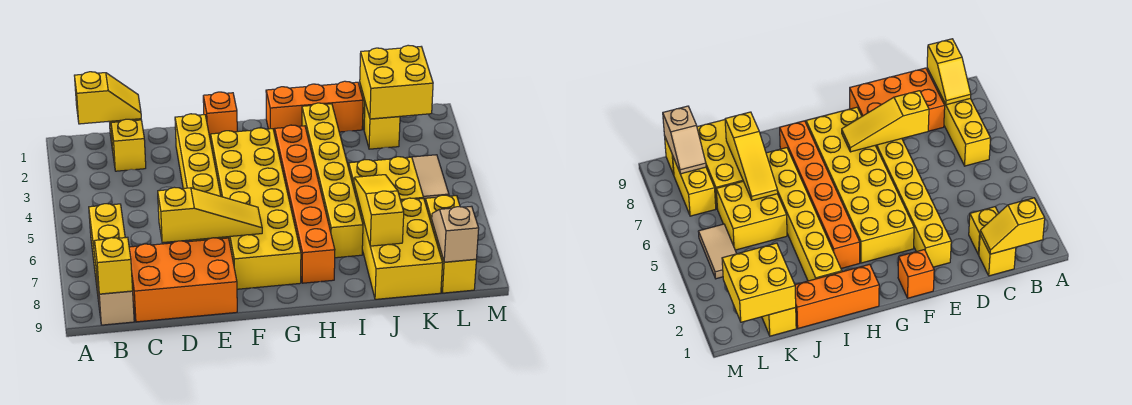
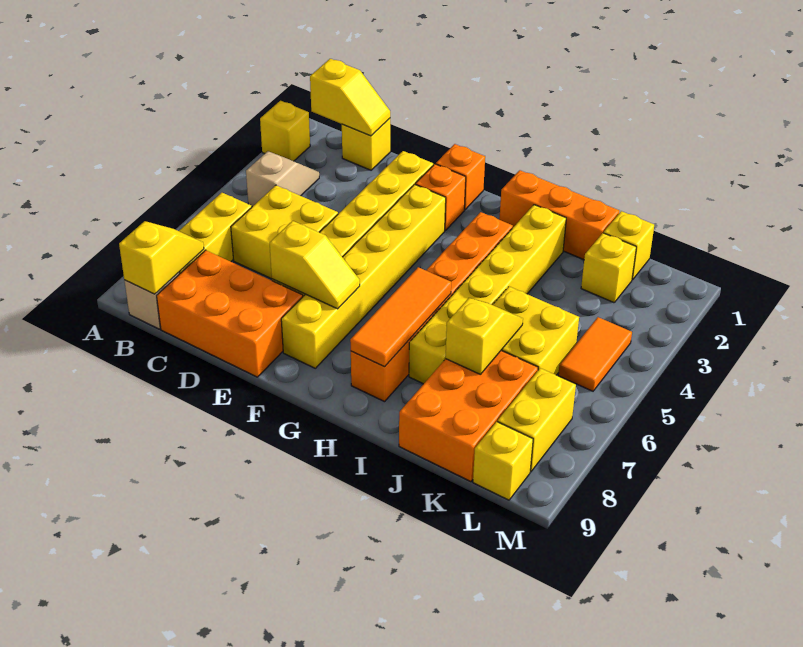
yellow brick C2 level 1 -> yellow brick A2 level 1
yellow slope D7:F7 level 2 top D -> yellow slope E7:F7 level 2 top E
none -> orange brick F2 level 1
yellow brick F3:G8 level 1 -> yellow brick F3:F8 level 1
none -> orange tile H6:H8 level 2
yellow slope J6:J8 level 2 top 8 -> yellow slope J6:J7 level 2 top 7
yellow brick J7:K9 level 1 -> orange brick J7:K9 level 1
yellow brick K1:L2 level 2 -> yellow brick C5:D6 level 1
tan tile L4:L5 level 1 -> orange tile L4:L5 level 1
tan slope L8:L9 level 2 top 9 -> tan slope B3:B4 level 1 top 4

